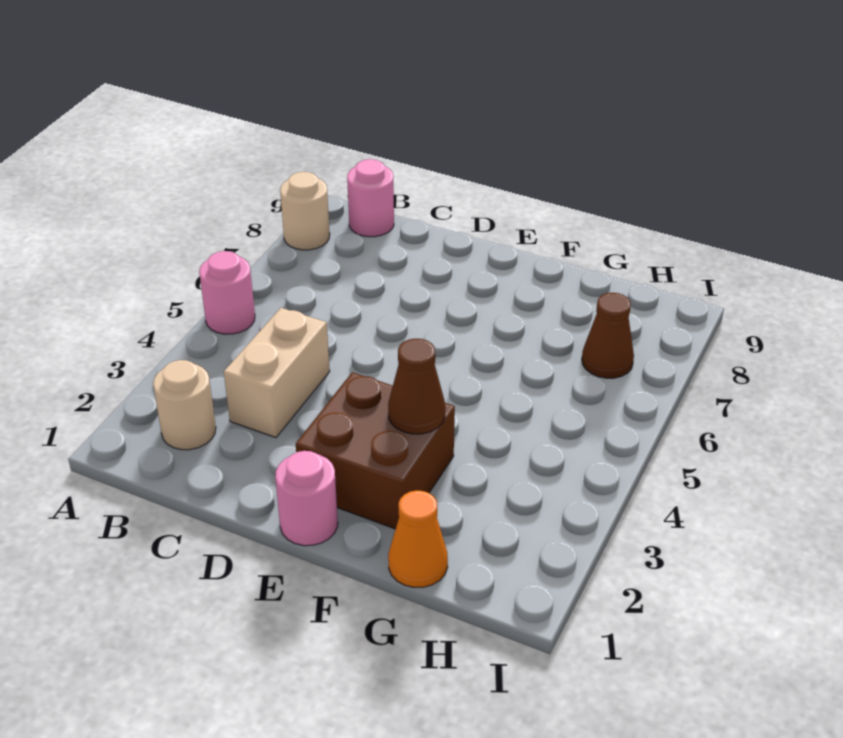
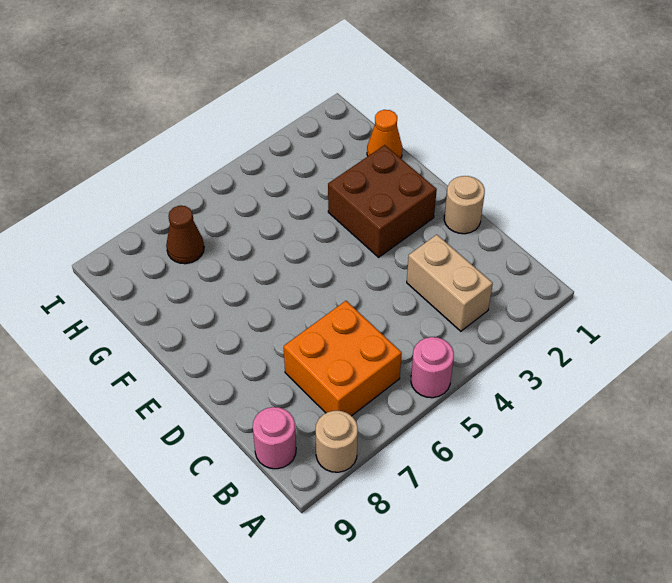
tan round brick B2 level 1 -> tan round brick D1 level 1
none -> orange brick B6:C7 level 1
tan brick C3:C4 level 1 -> tan brick B3:C3 level 1
pink round brick E1 level 1 -> none
brown cone F3 level 2 -> none

